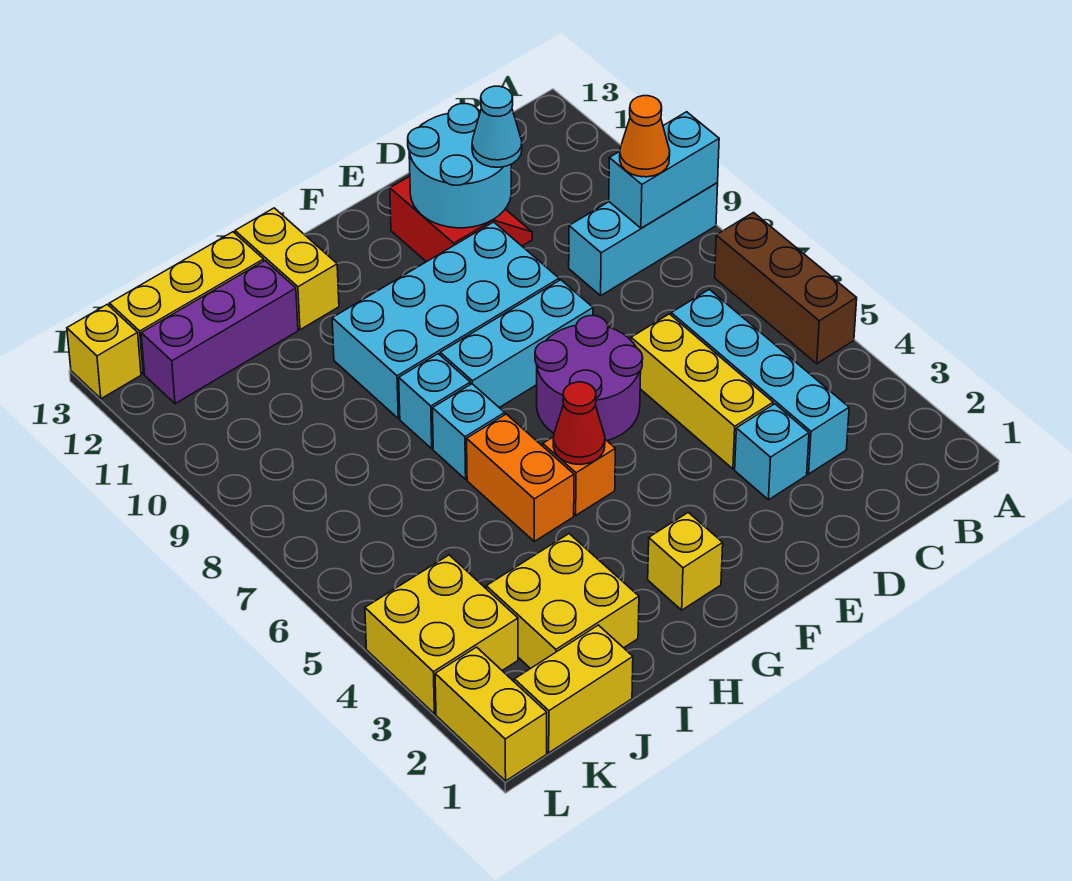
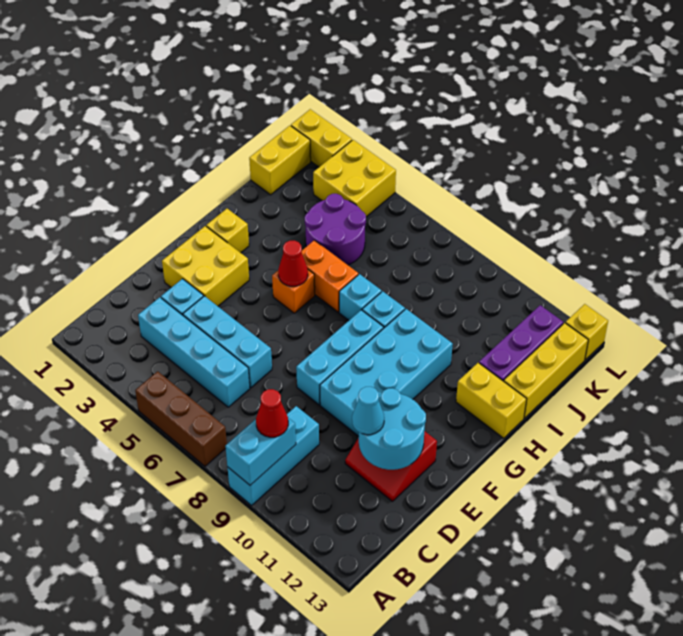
orange cone B9 level 3 -> red cone B9 level 3
yellow brick D4:D6 level 1 -> cyan brick D4:D6 level 1
purple round brick E6:F7 level 1 -> purple round brick I4:J5 level 1
yellow brick I2:J3 level 1 -> yellow brick E2:F3 level 1

